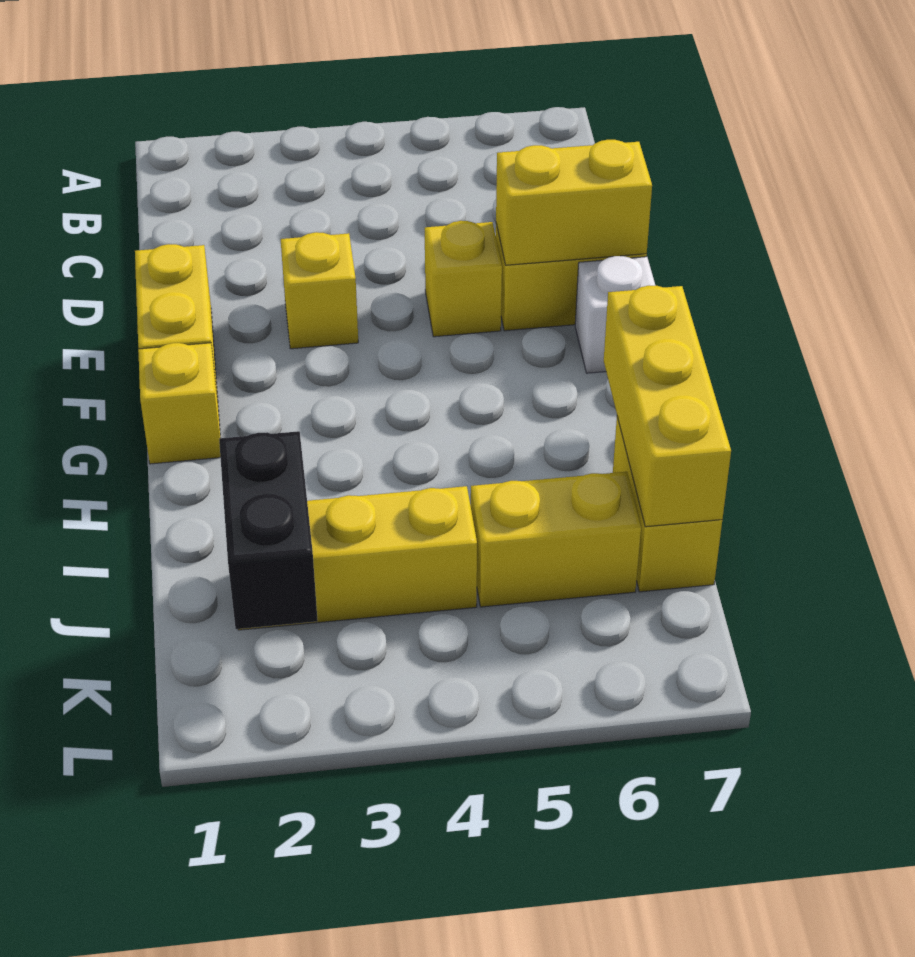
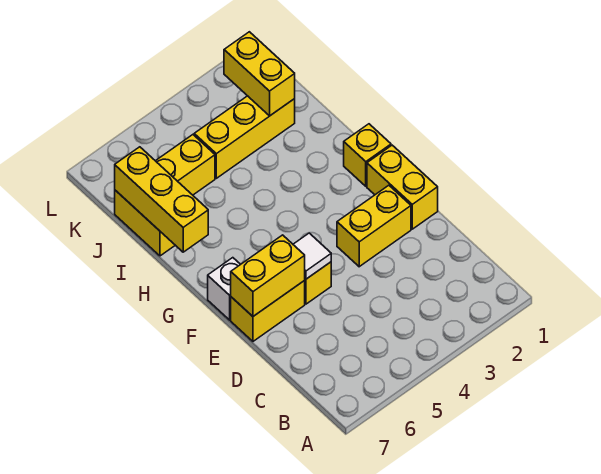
yellow brick E3 level 1 -> yellow brick E2:E3 level 1
none -> white tile E5 level 2
black brick J2:K2 level 2 -> yellow brick J2:K2 level 2

